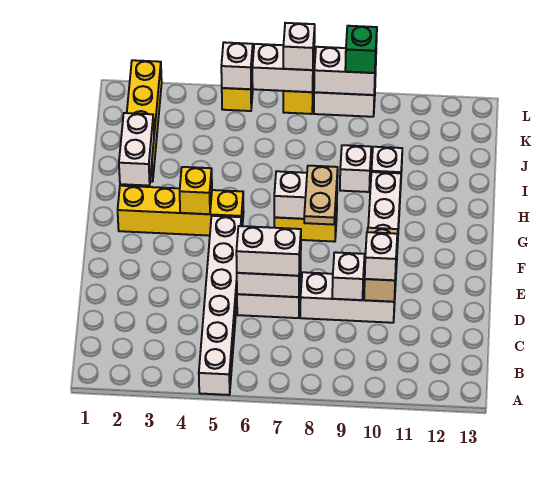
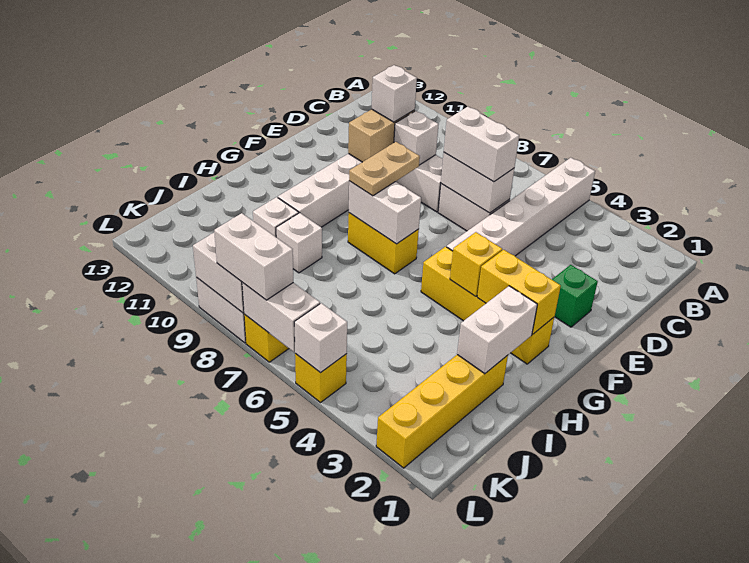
none -> yellow brick G2:G3 level 2
white brick L7 level 3 -> white brick L7:L8 level 3
green brick L9 level 3 -> green brick E2 level 1

